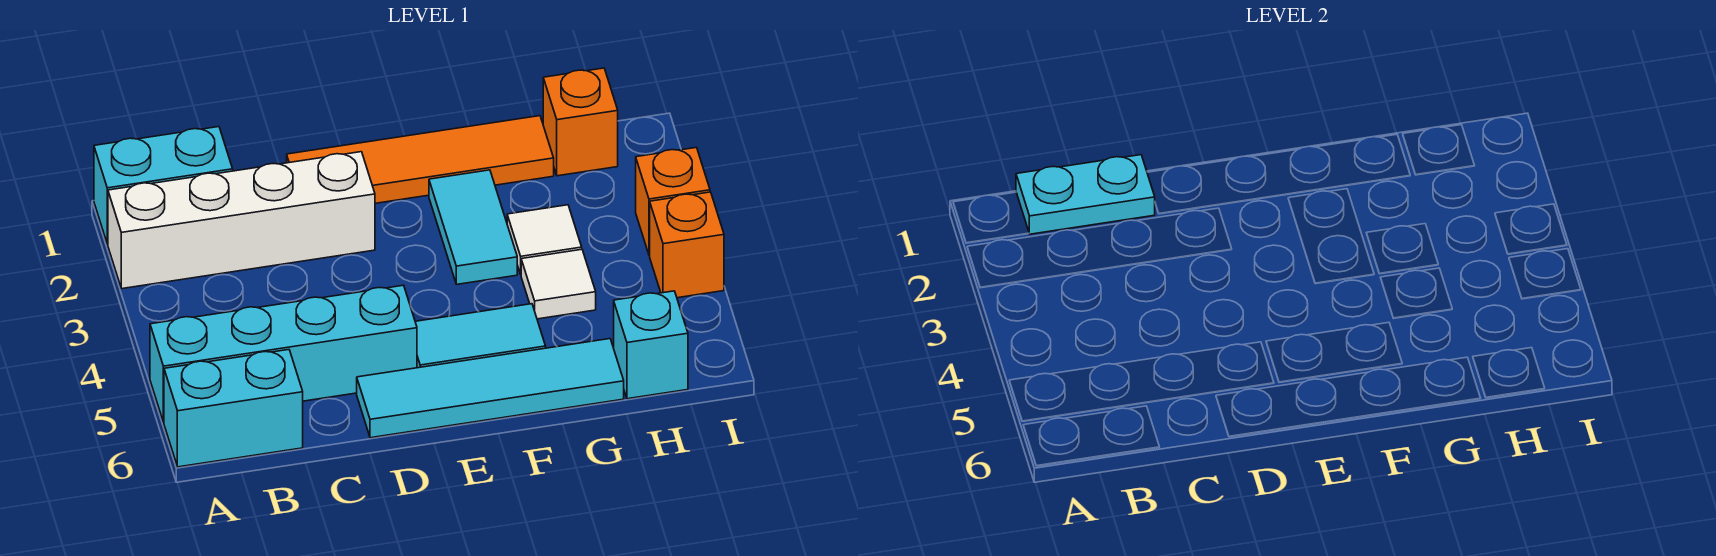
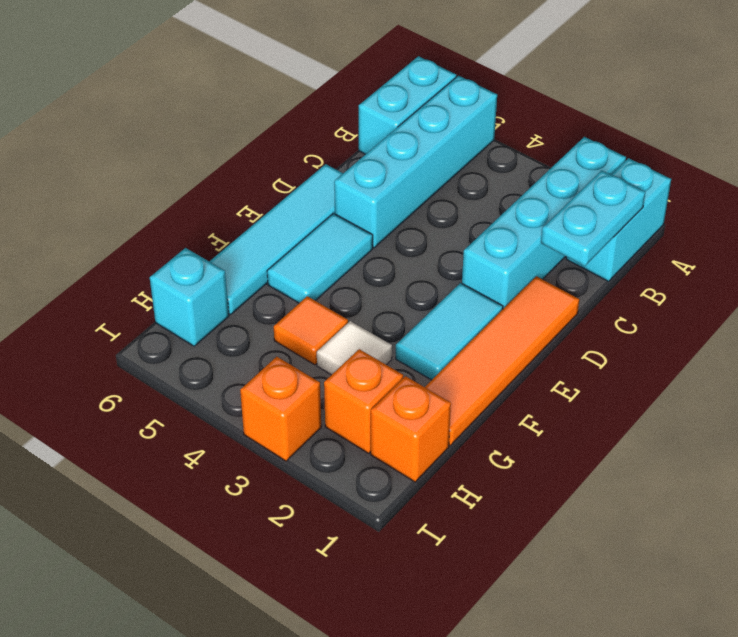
white brick A2:D2 level 1 -> cyan brick A2:D2 level 1
cyan tile F2:F3 level 1 -> cyan tile E2:F2 level 1
white tile G4 level 1 -> orange tile G4 level 1
orange brick I4 level 1 -> orange brick H2 level 1

